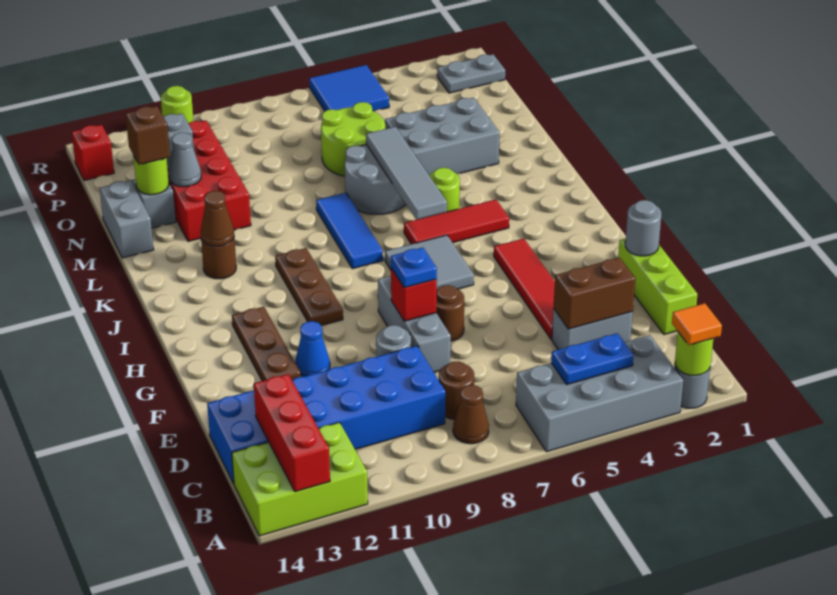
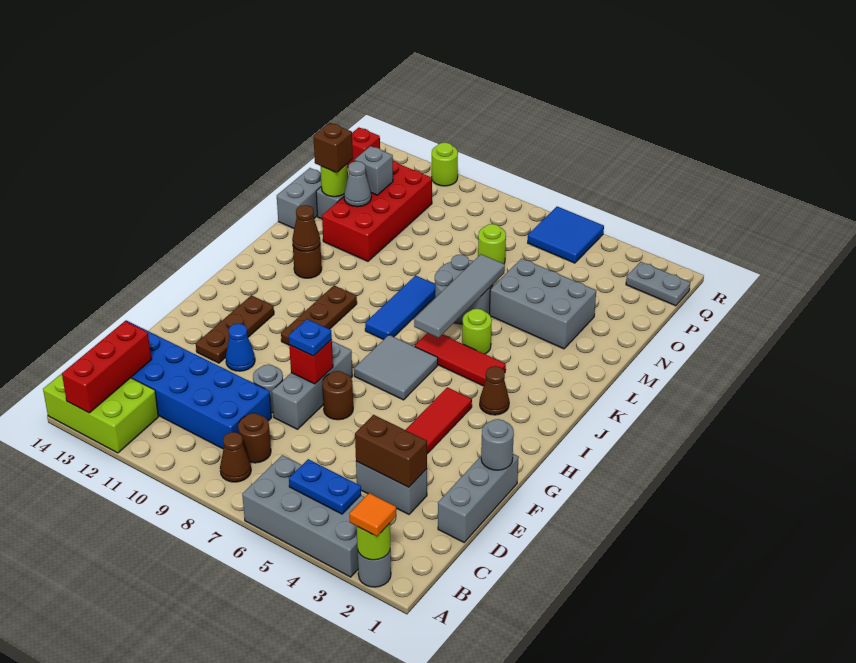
lime brick D1:F1 level 1 -> grey brick D1:F1 level 1
none -> brown cone I3 level 1
lime round brick N6:O7 level 1 -> lime round brick O7 level 1

